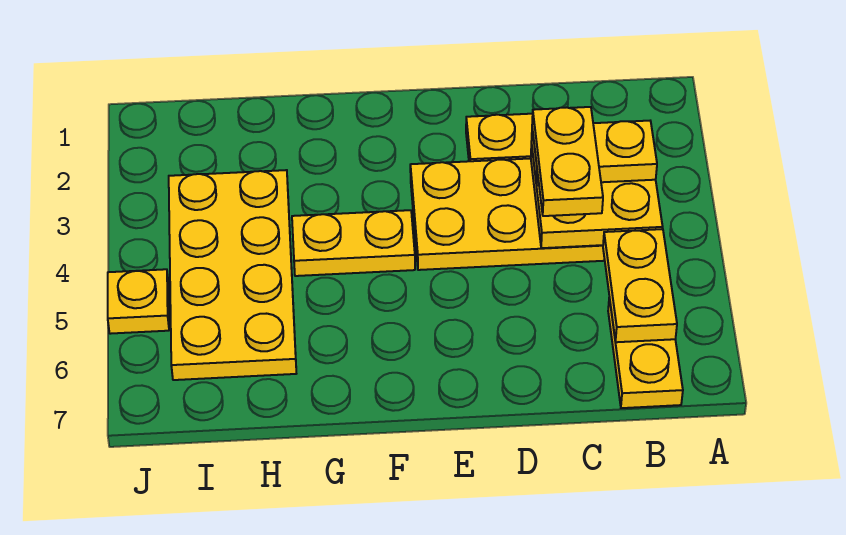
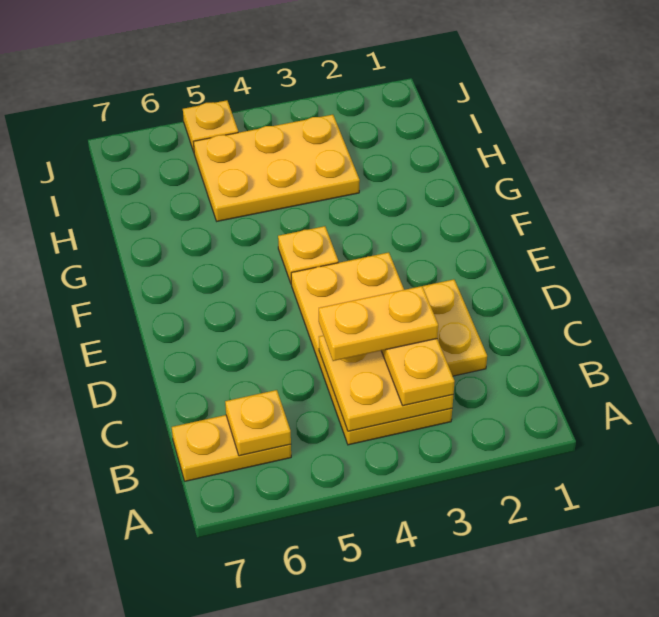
yellow plate B5:B6 level 2 -> yellow plate B6 level 2
yellow plate F4:G4 level 1 -> yellow plate F4 level 1
yellow plate H3:I6 level 1 -> yellow plate H3:I5 level 1

